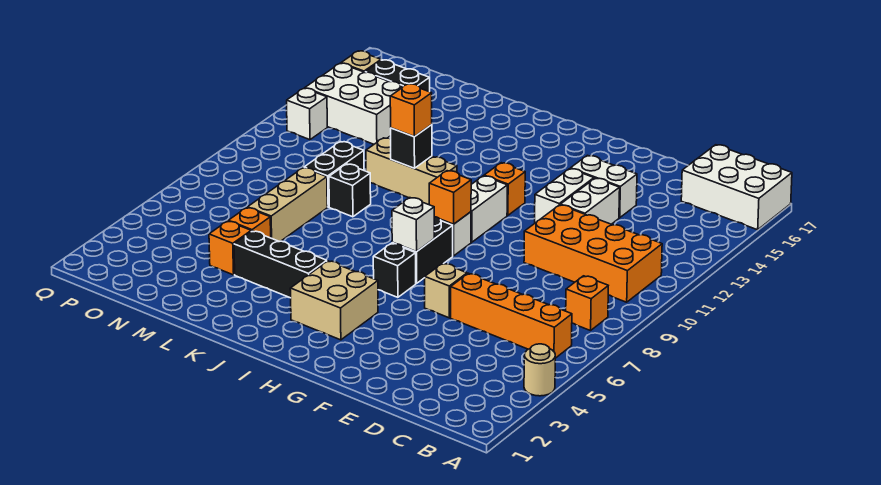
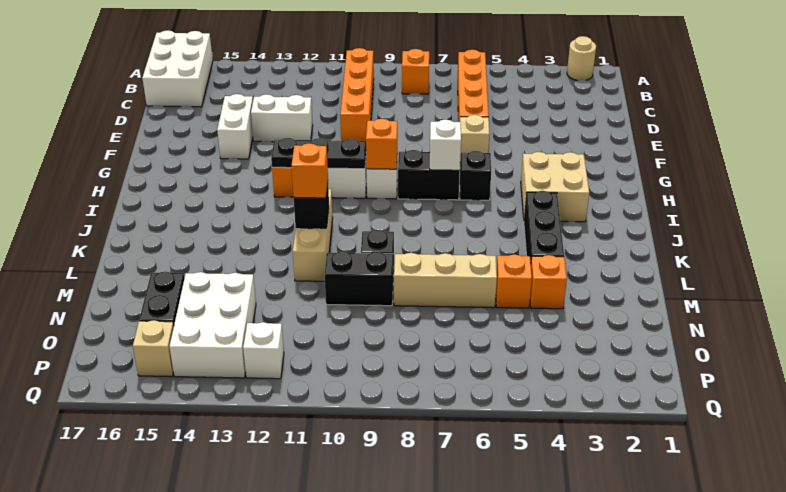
tan round brick A4 level 1 -> tan round brick A2 level 1
orange brick B10:E11 level 1 -> orange brick B10:E10 level 1
white brick F12:F13 level 1 -> none
none -> black plate H10:H12 level 2

